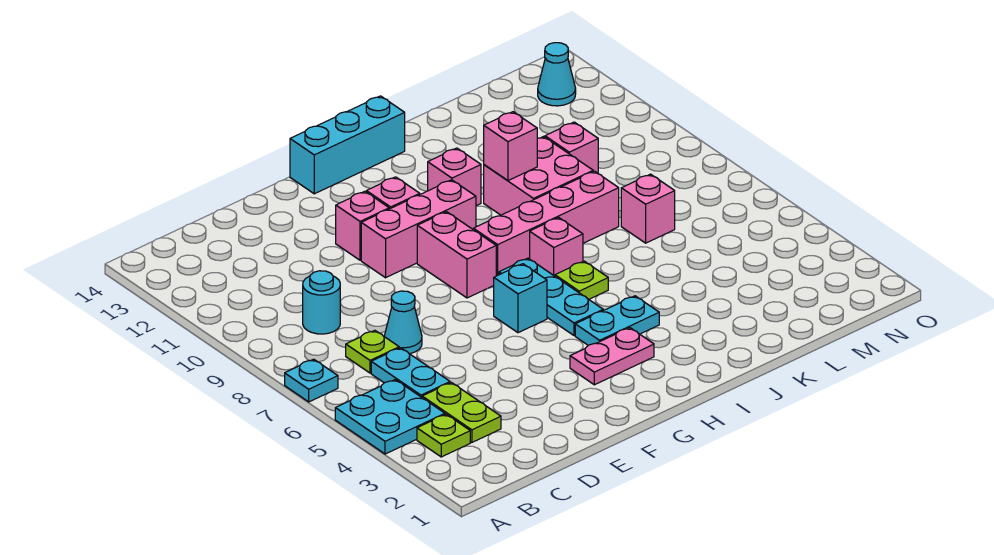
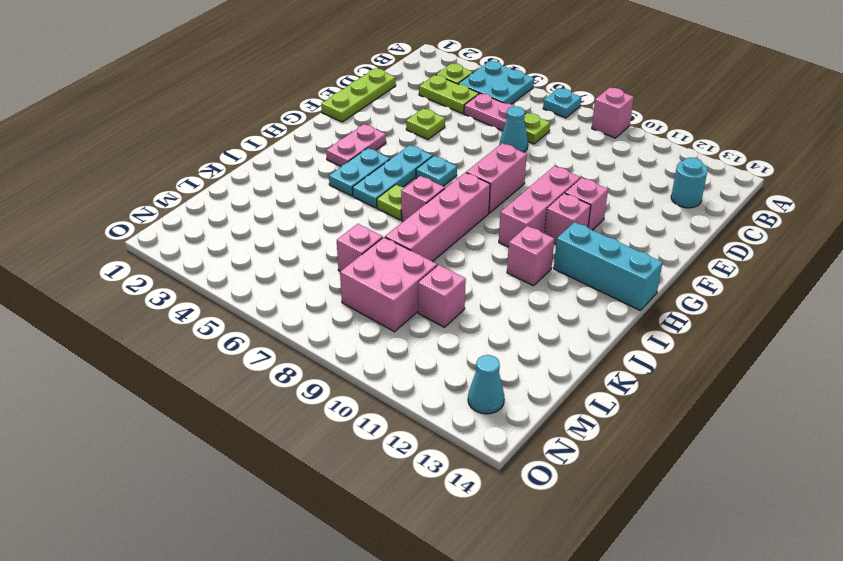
cyan plate C5:C6 level 1 -> pink plate C5:C6 level 1
cyan round brick C9 level 1 -> cyan round brick C13 level 1
none -> lime plate D1:F1 level 1
none -> lime plate E4 level 1
cyan brick G6 level 1 -> cyan plate G6 level 1
pink brick G8:G9 level 1 -> pink brick F8:G8 level 1
cyan brick G14:I14 level 1 -> cyan brick H12:H14 level 1
cyan plate H5:H7 level 1 -> cyan plate G5:I5 level 1
pink brick J9:K10 level 1 -> pink brick L8:M9 level 1
pink brick J10 level 2 -> pink brick A9 level 1

